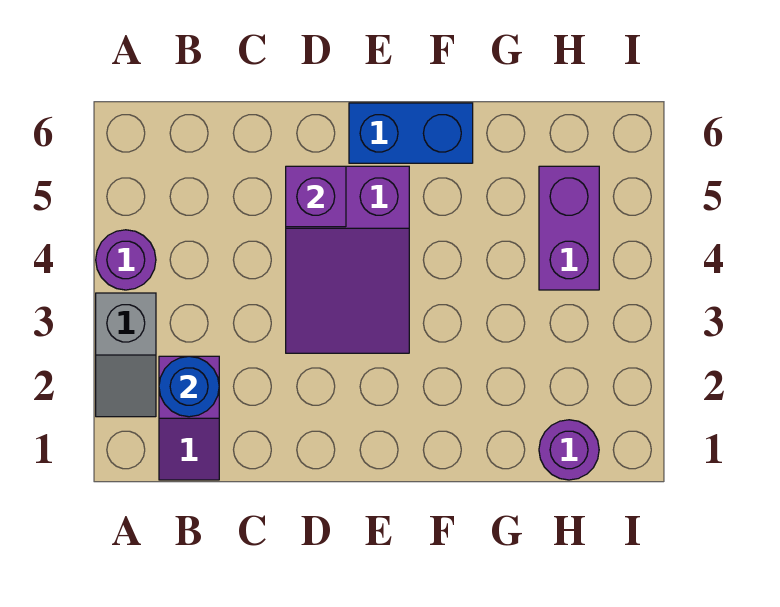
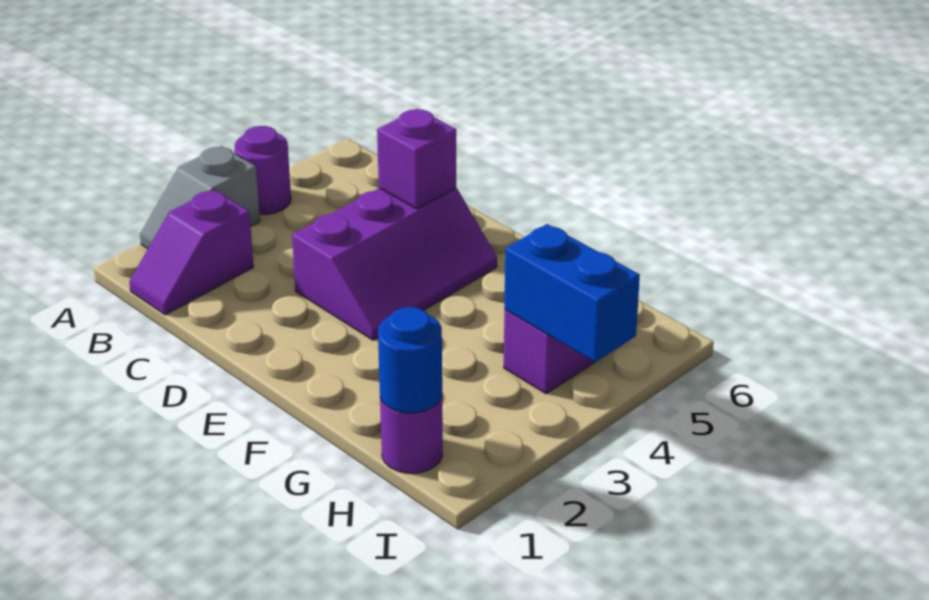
blue round brick B2 level 2 -> blue round brick H1 level 2
purple slope D3:E5 level 1 top 5 -> purple slope D3:E5 level 1 top D
blue brick E6:F6 level 1 -> blue brick H4:I4 level 2

